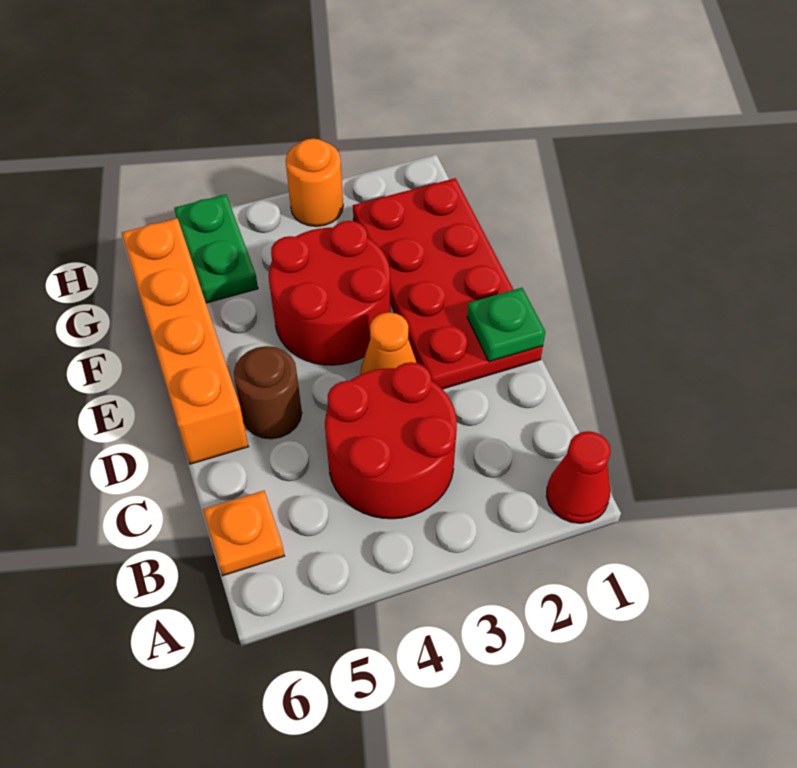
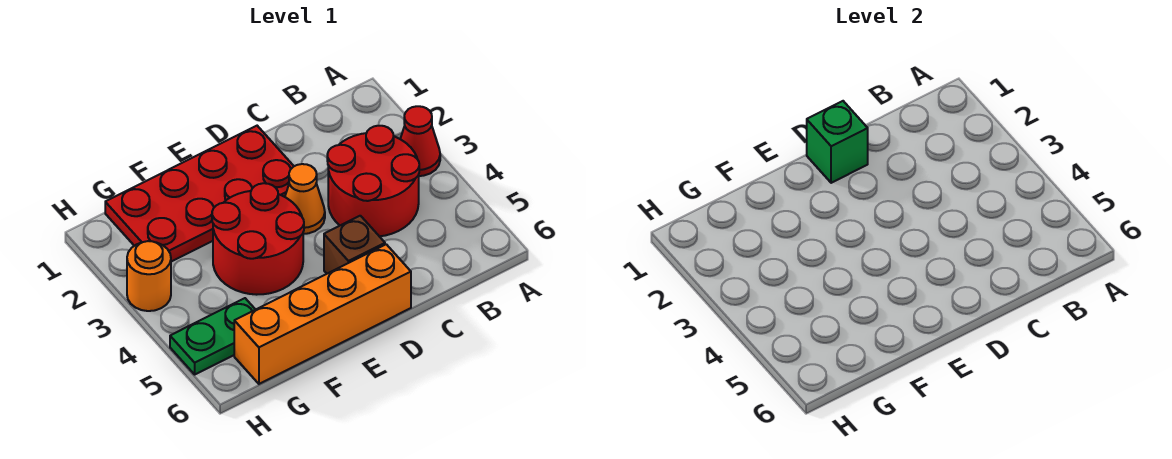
red cone A1 level 1 -> red cone A3 level 1
orange plate B6 level 1 -> none
green plate D1 level 2 -> green brick D1 level 2
brown round brick D5 level 1 -> brown brick D5 level 1

